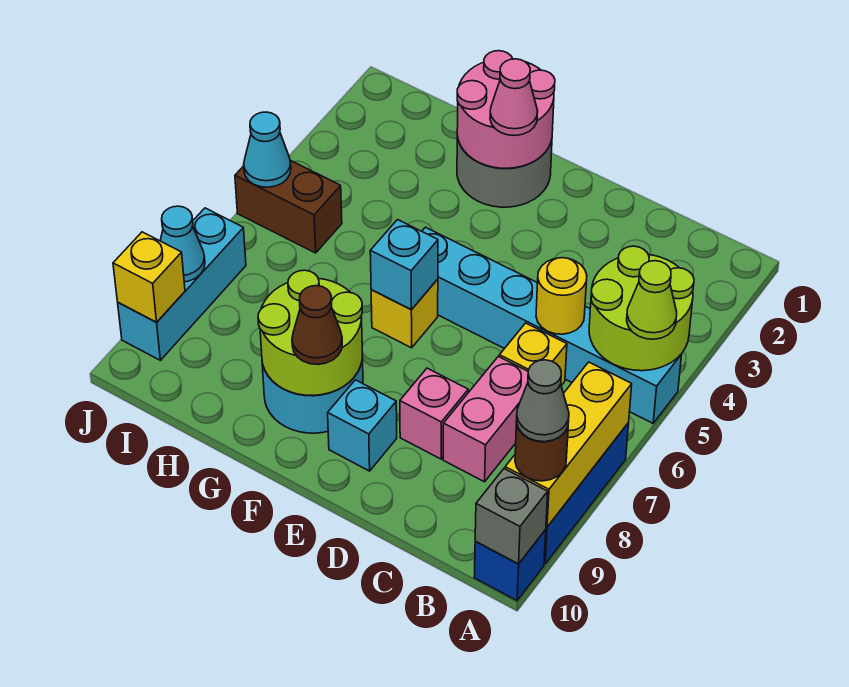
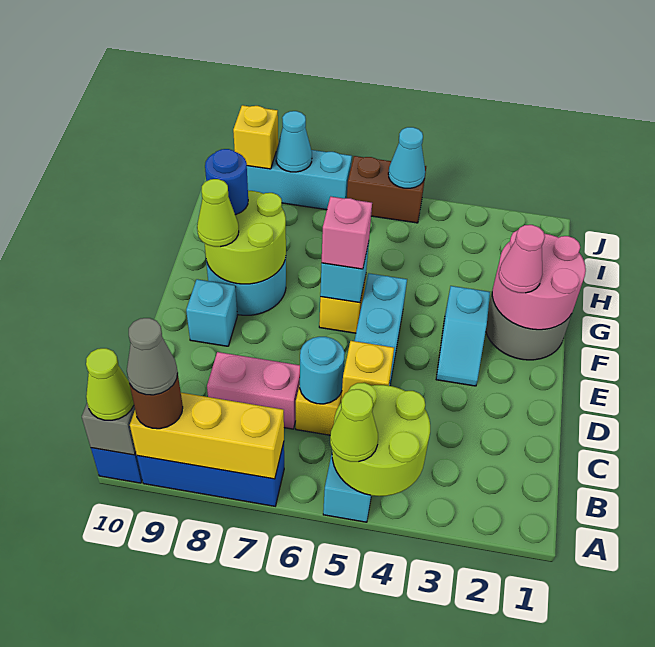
none -> lime cone A10 level 3
yellow round brick C5 level 2 -> yellow brick C5 level 2
none -> cyan round brick C6 level 2
pink brick D8 level 1 -> pink brick F6 level 3
none -> cyan slope E3:F3 level 1 top F
brown cone F9 level 3 -> lime cone F9 level 3
none -> blue round brick G9 level 3
brown brick I5:J5 level 1 -> brown brick J5:J6 level 1

